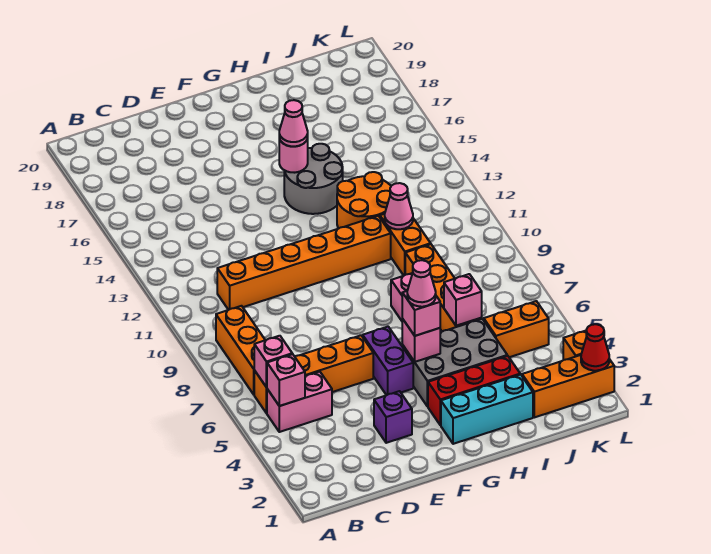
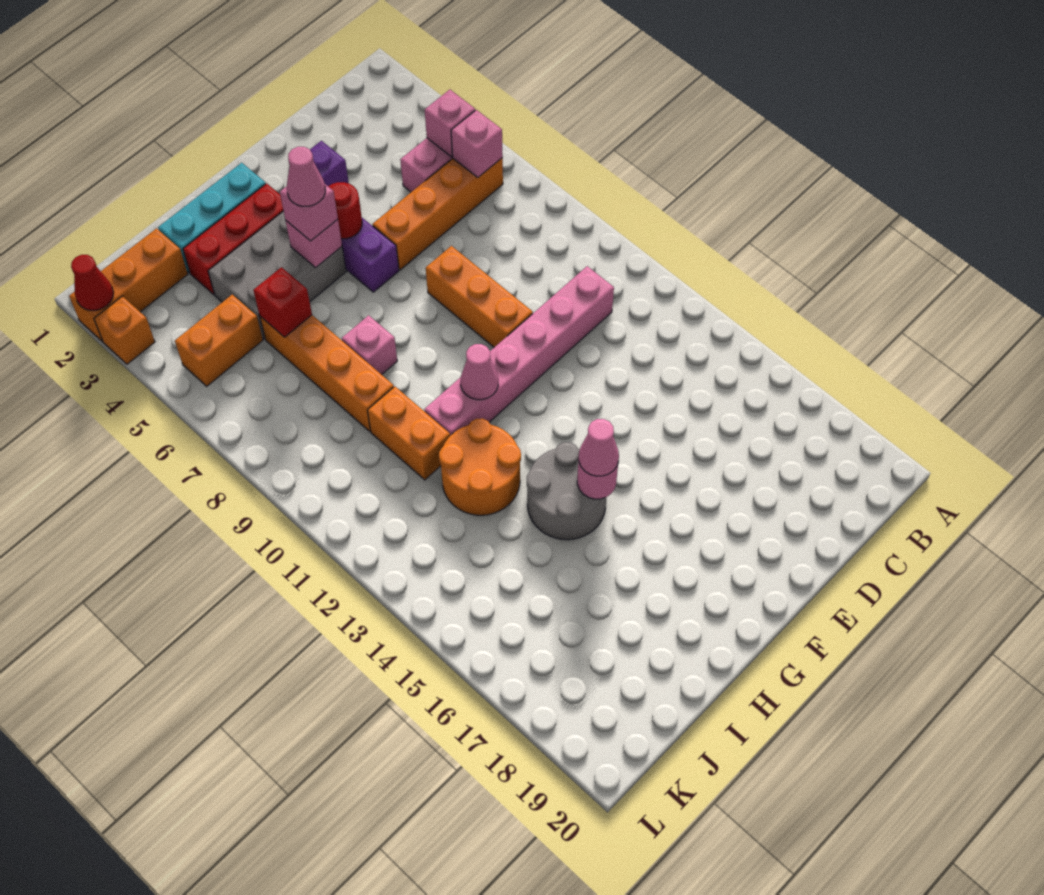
orange brick B7:B9 level 1 -> orange brick E8:E10 level 1
orange brick C11:H11 level 1 -> pink brick C11:H11 level 1
none -> red round brick F5 level 2
pink brick I6 level 2 -> red brick I6 level 2
pink cone I11 level 2 -> pink cone G11 level 2

